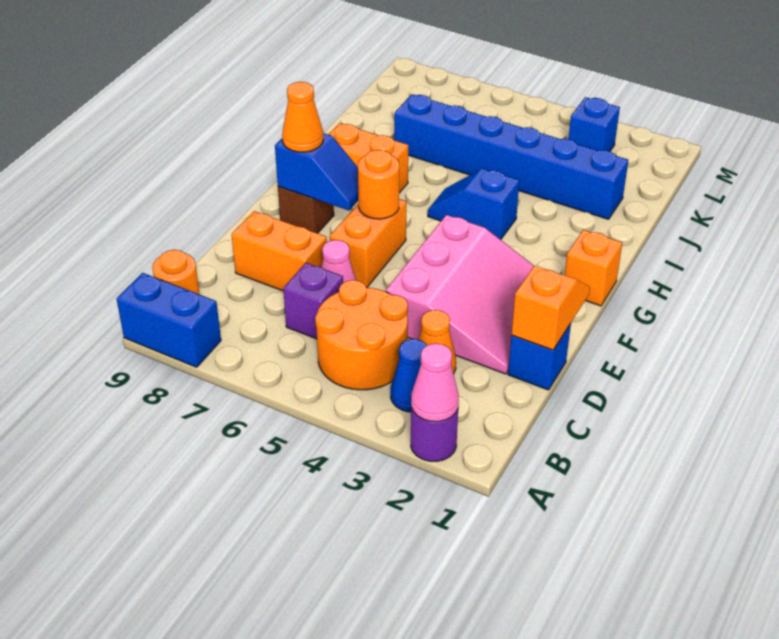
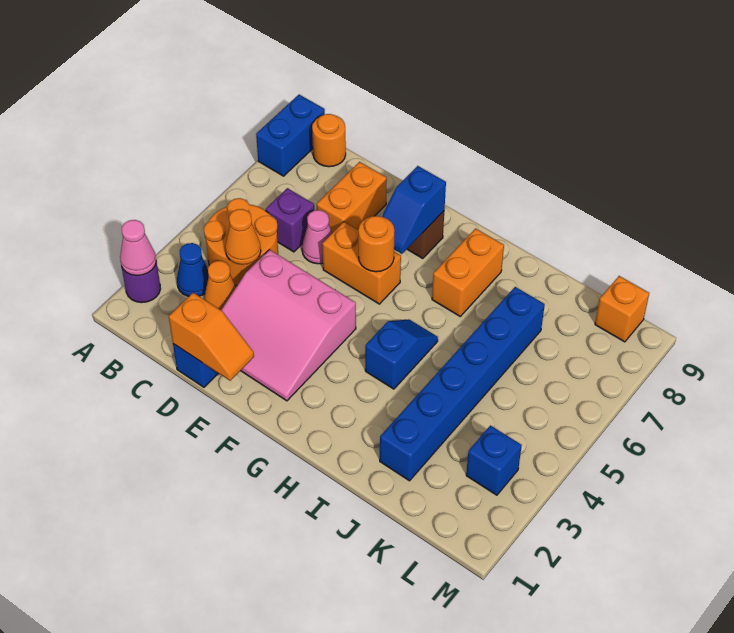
orange cone F8 level 3 -> orange cone C4 level 2
orange brick G1 level 1 -> orange brick L9 level 1

